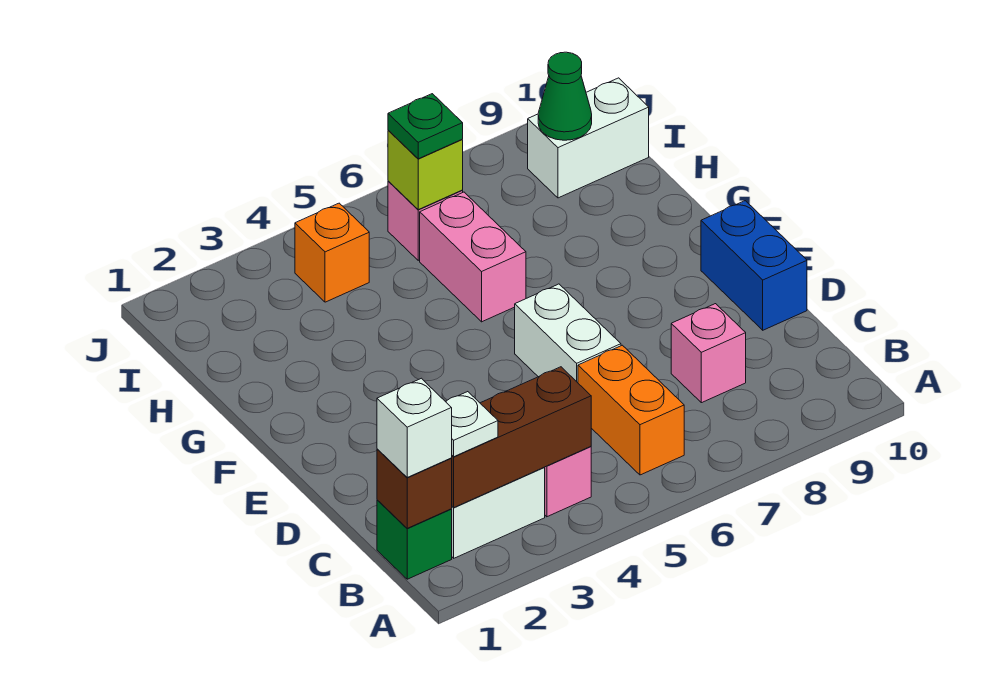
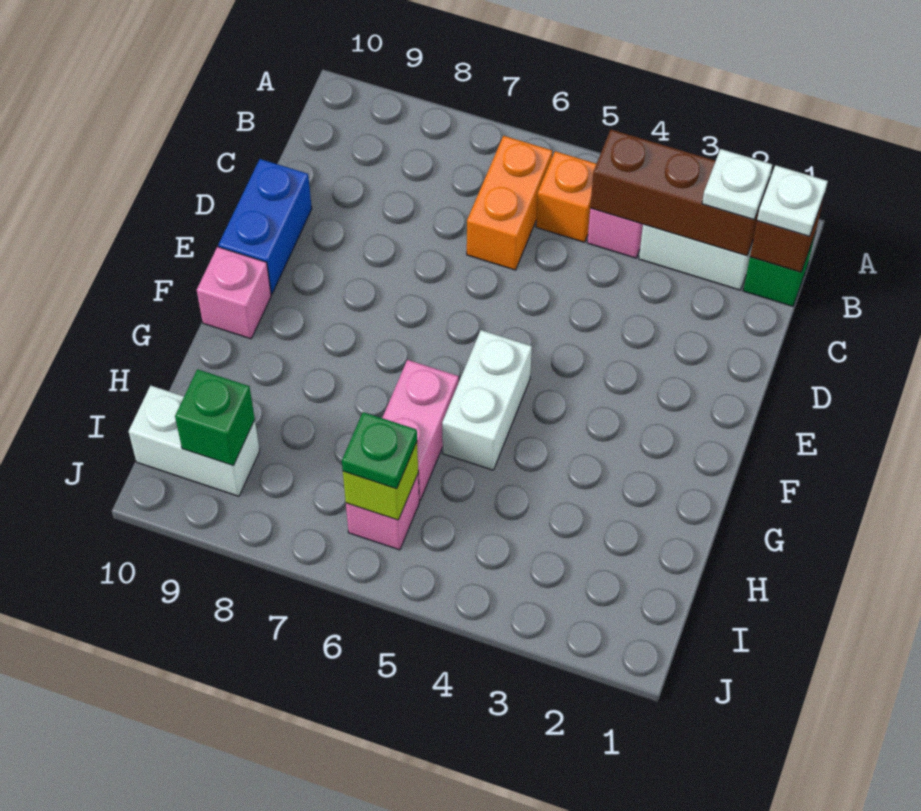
white brick B1 level 3 -> white plate B1 level 3
pink brick C8 level 1 -> pink brick F10 level 1
white brick D6:E6 level 1 -> white brick F5:G5 level 1
orange brick I4 level 1 -> orange brick B5 level 1
green cone I9 level 2 -> green brick I9 level 2

